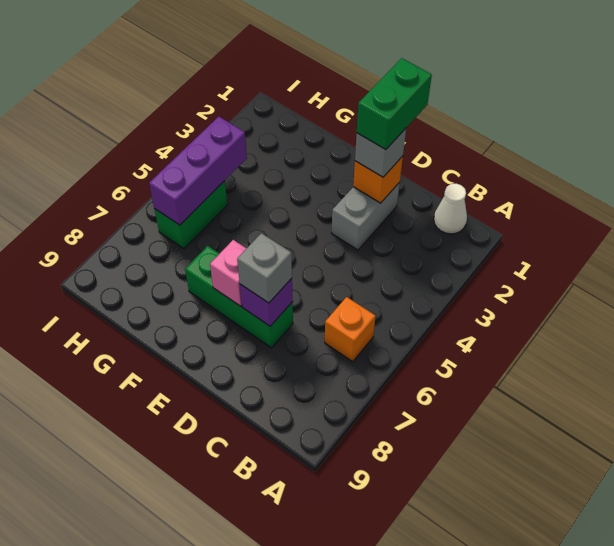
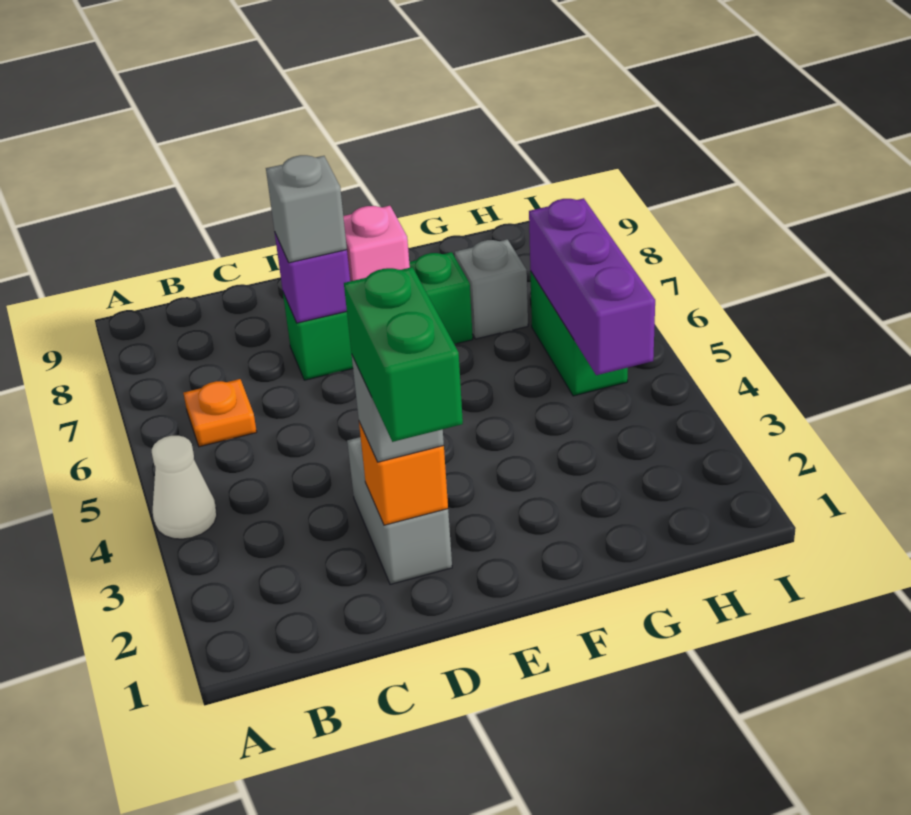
white cone B1 level 1 -> white cone A4 level 1
orange brick B6 level 1 -> orange plate B6 level 1
none -> grey brick G7 level 1

